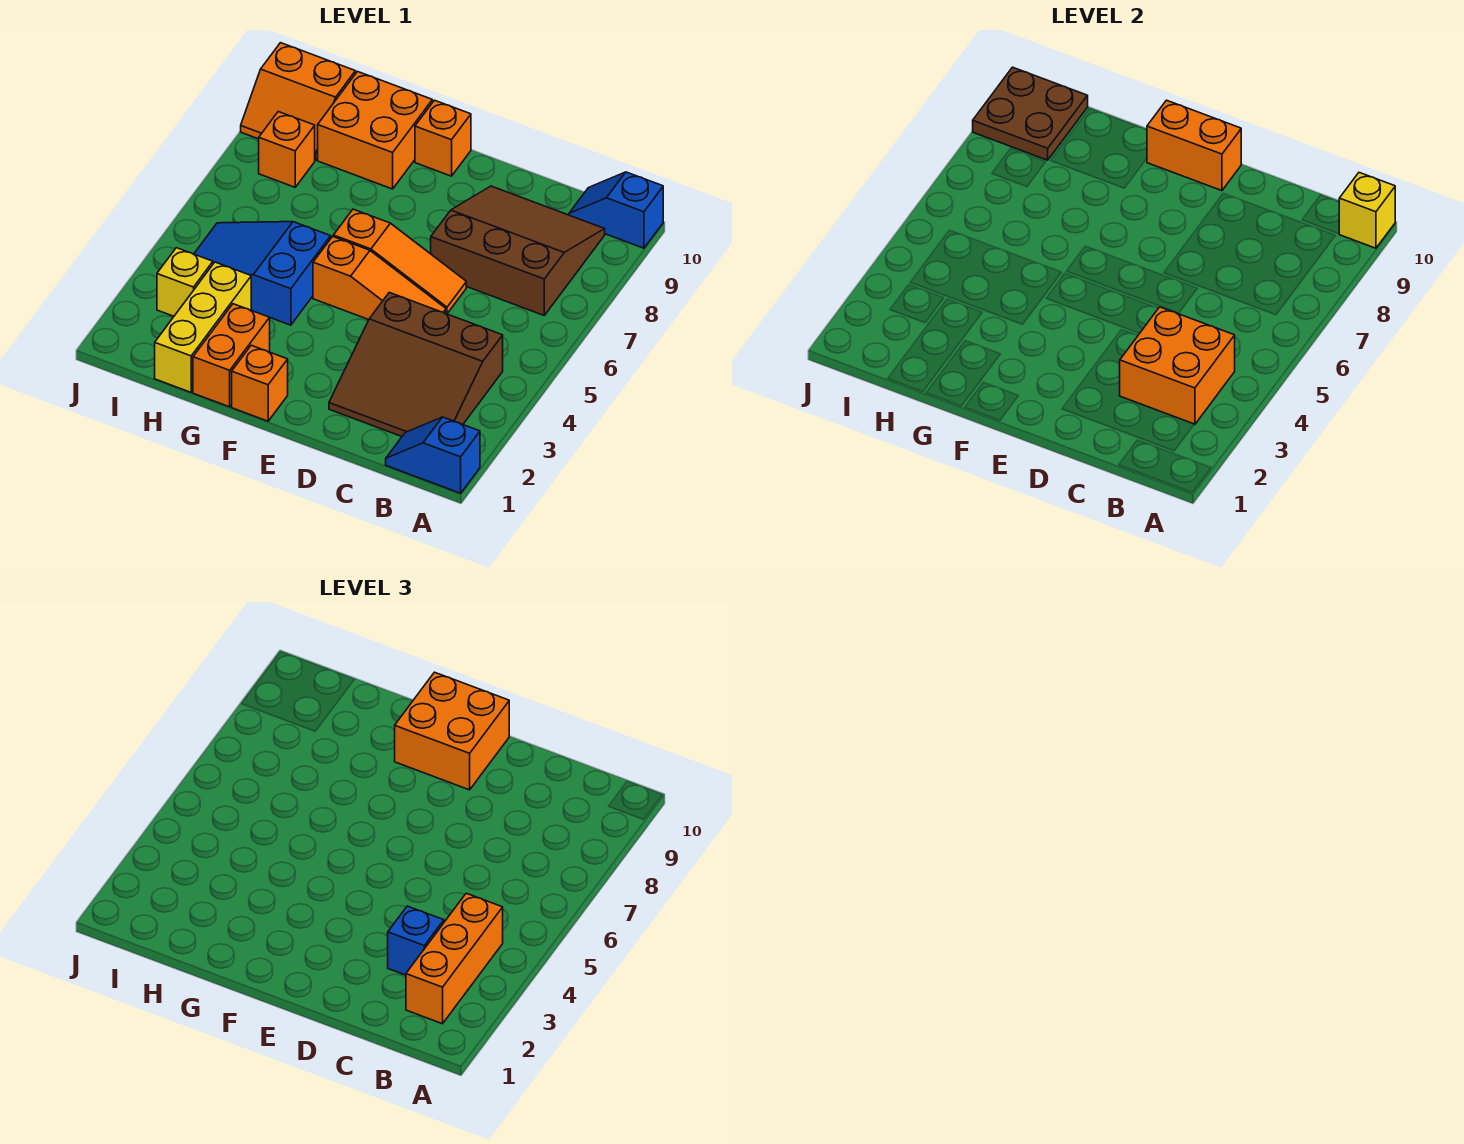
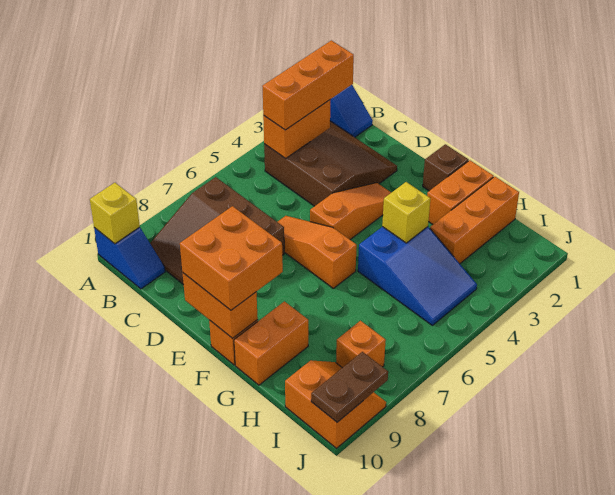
orange brick B3:C4 level 2 -> orange brick B3:B4 level 2
blue brick C3 level 3 -> none
orange slope D5:F5 level 1 top F -> orange slope E3:E5 level 1 top 5
orange brick F1 level 1 -> brown brick F1 level 1
orange brick G9:H10 level 1 -> orange brick G9:G10 level 1
yellow brick H1:H3 level 1 -> orange brick H1:H3 level 1
yellow brick I3 level 1 -> yellow brick G4 level 2
brown plate I9:J10 level 2 -> brown plate J9:J10 level 2

